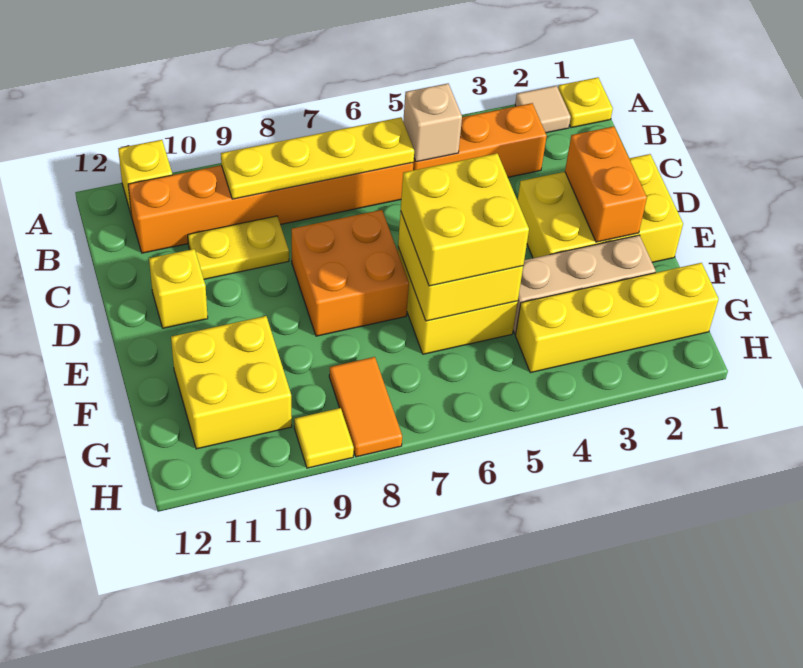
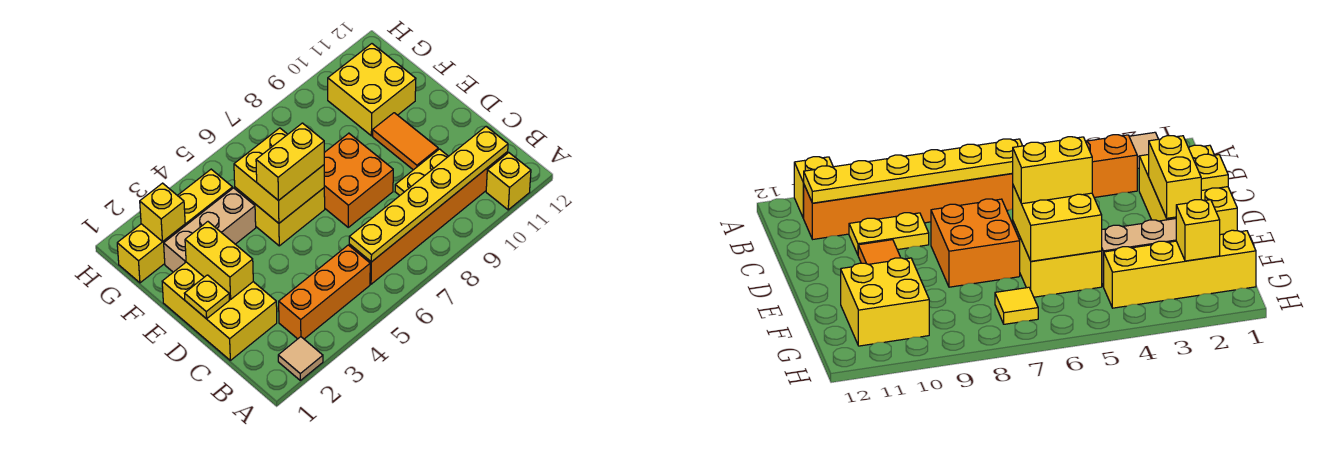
yellow plate A1 level 1 -> yellow plate D1 level 2
tan brick B5 level 2 -> none
yellow plate B6:B9 level 2 -> yellow plate B6:B11 level 2
yellow brick D1:E3 level 1 -> yellow brick C1:E2 level 1
orange brick D2:E2 level 2 -> yellow brick D2:E2 level 2
yellow brick D11 level 1 -> yellow brick G2 level 2
yellow brick E5:F6 level 3 -> yellow brick E5:E6 level 3
orange tile G8:H8 level 1 -> orange tile D10:E10 level 1
yellow tile H9 level 1 -> yellow tile G7 level 1

